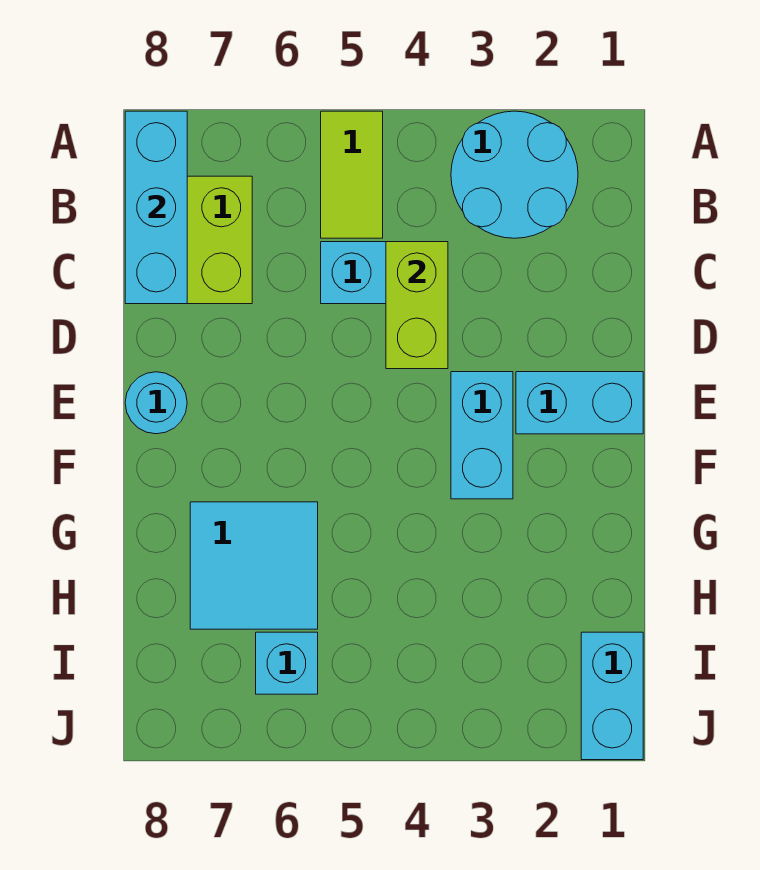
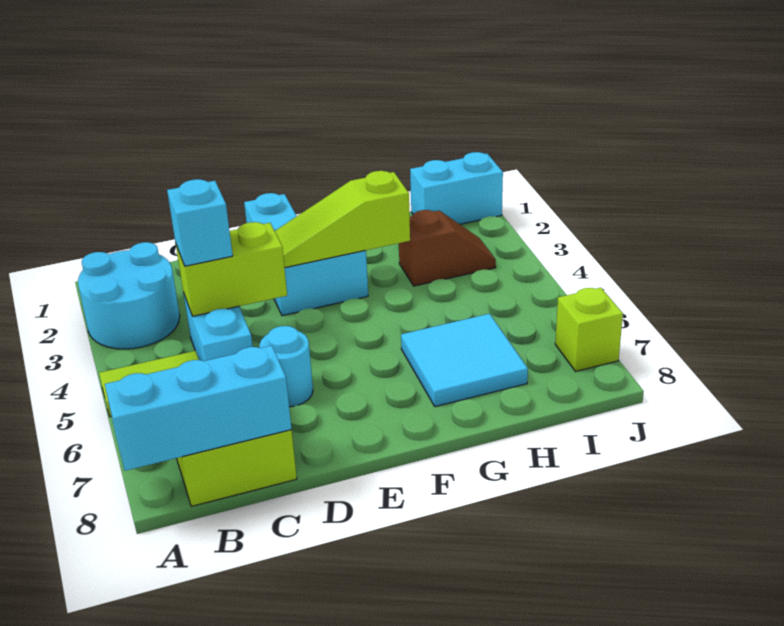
none -> lime slope E3:G3 level 2 top G
cyan round brick E8 level 1 -> cyan round brick D6 level 1
none -> brown slope H3:I3 level 1 top H
cyan brick I6 level 1 -> cyan brick C4 level 3
none -> lime brick J7 level 1

